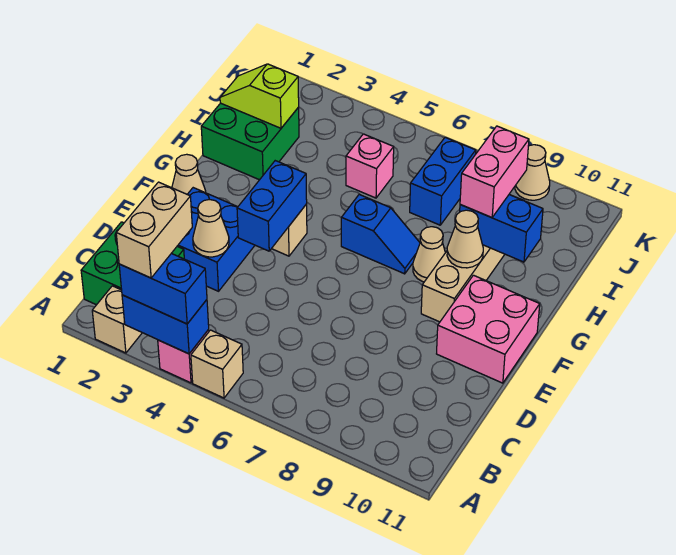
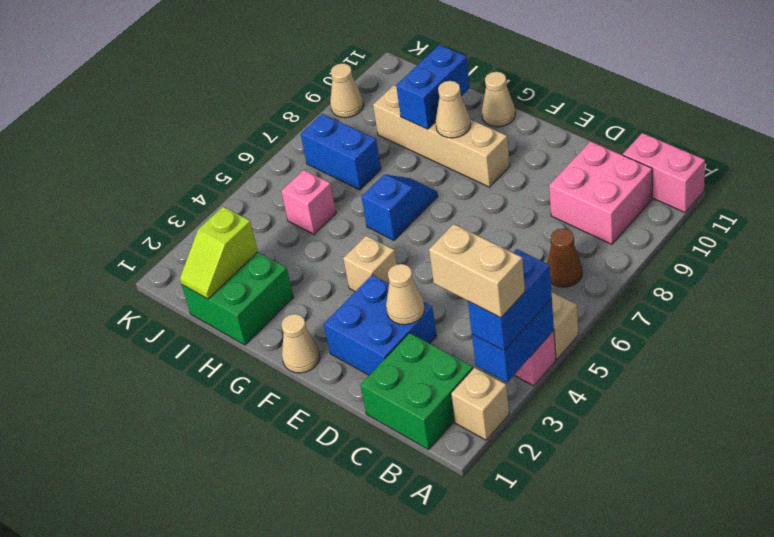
none -> brown cone B7 level 1
blue brick E4:F4 level 2 -> none
pink brick E10:F11 level 1 -> pink brick B9:C10 level 1
tan cone G8 level 1 -> tan cone G11 level 1
pink brick H9:I9 level 3 -> pink brick A11:B11 level 1

